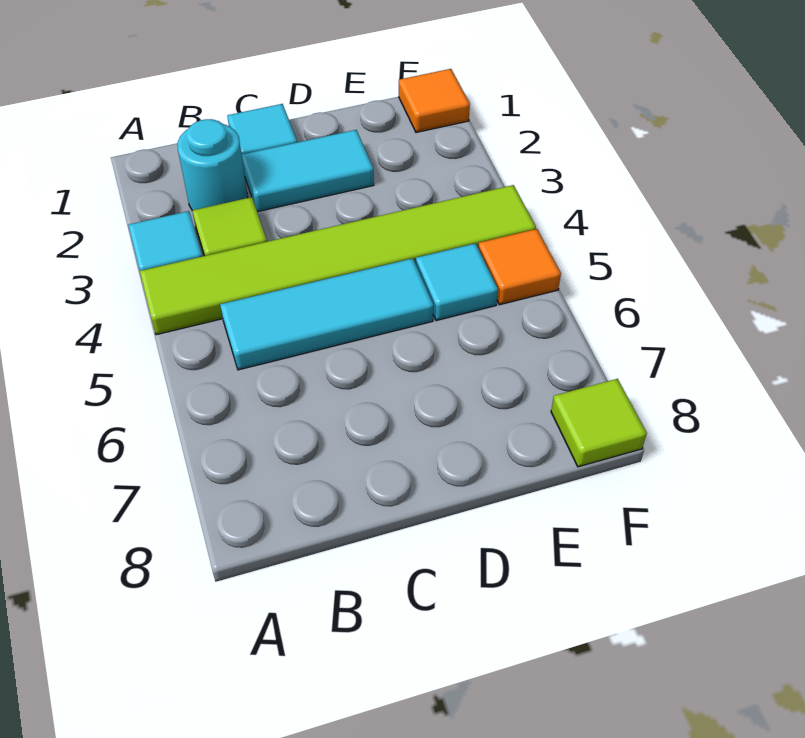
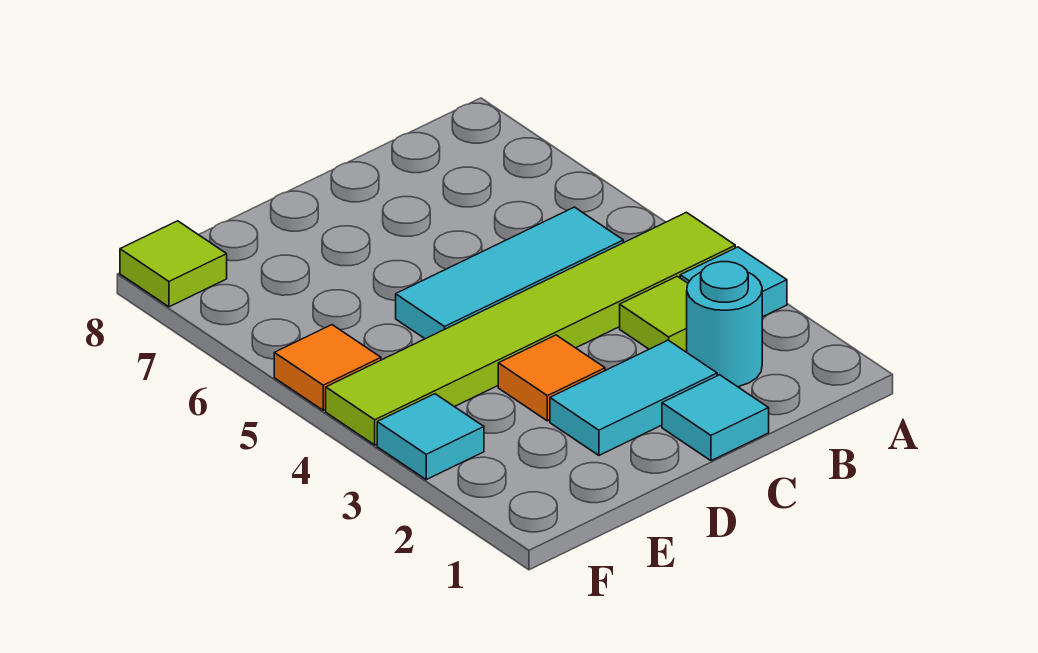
cyan tile E5 level 1 -> cyan tile F3 level 1
orange tile F1 level 1 -> orange tile D3 level 1

